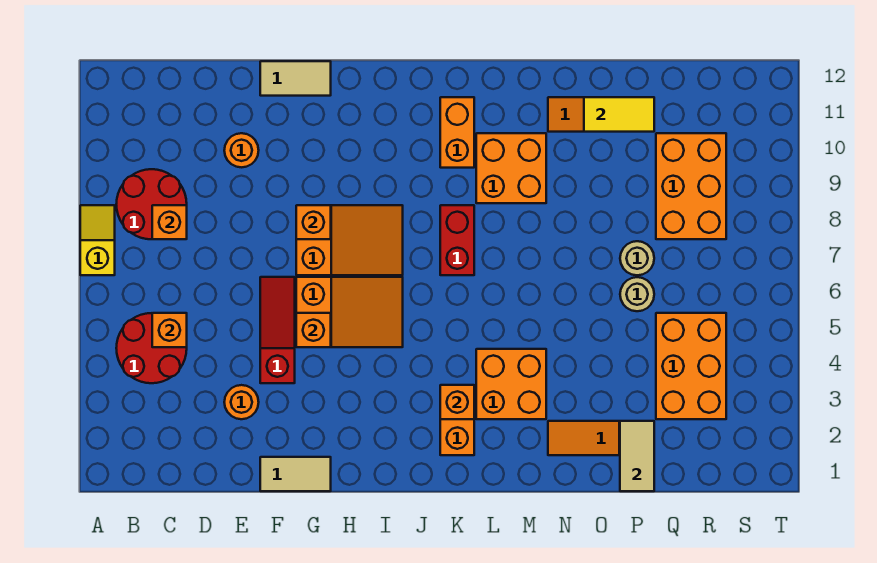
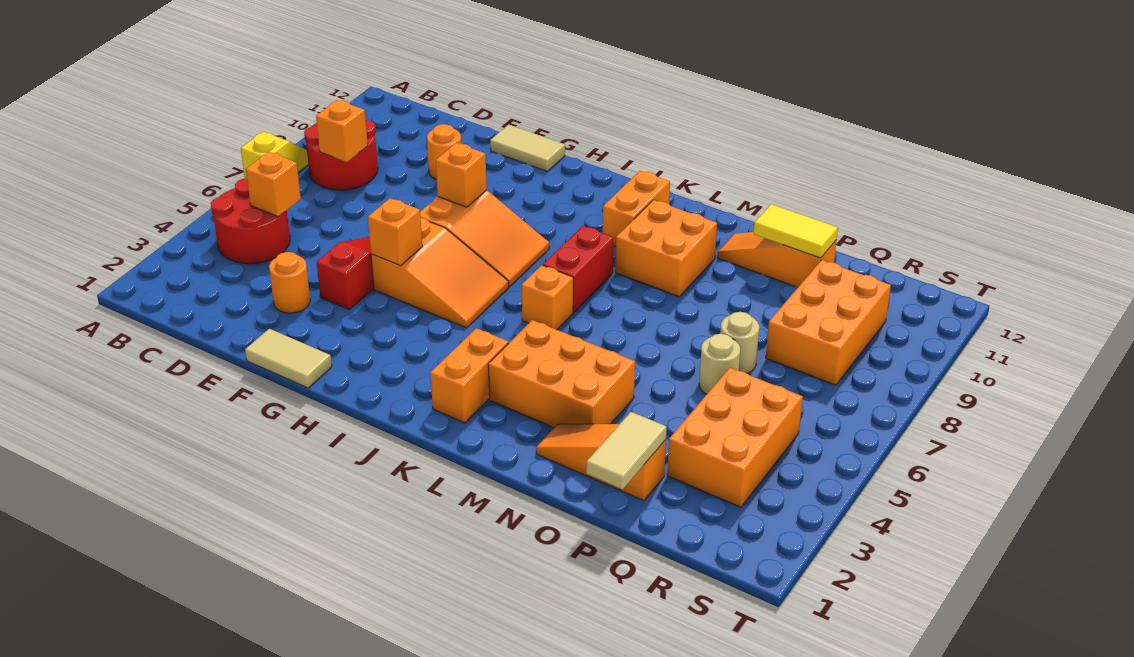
orange brick K3 level 2 -> orange brick K6 level 1
orange brick L3:M4 level 1 -> orange brick L3:N4 level 1

